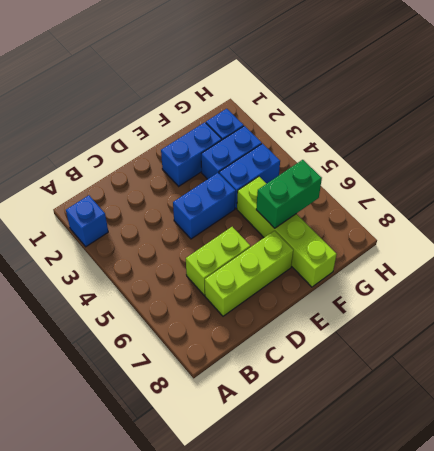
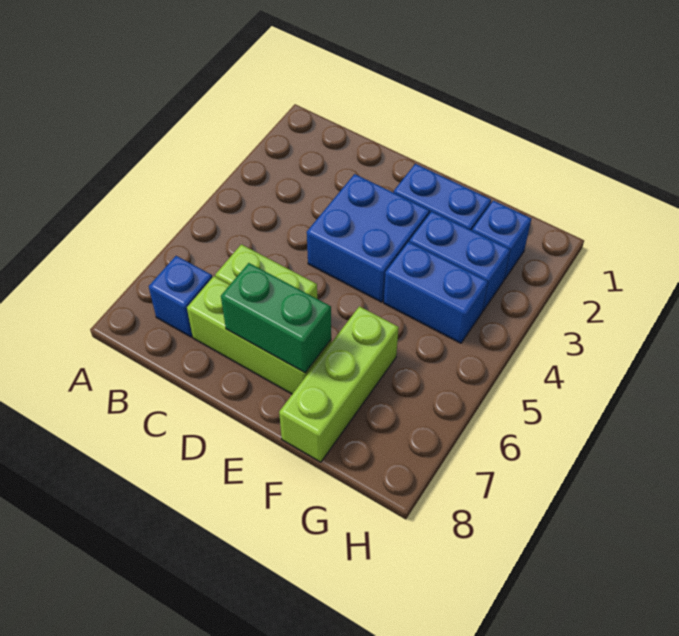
blue brick A2 level 1 -> blue brick B7 level 1
blue brick D4:E4 level 1 -> blue brick D3:E4 level 1
lime brick F5:F8 level 1 -> lime brick F6:F8 level 1
green brick F6:G6 level 2 -> green brick D7:E7 level 2

